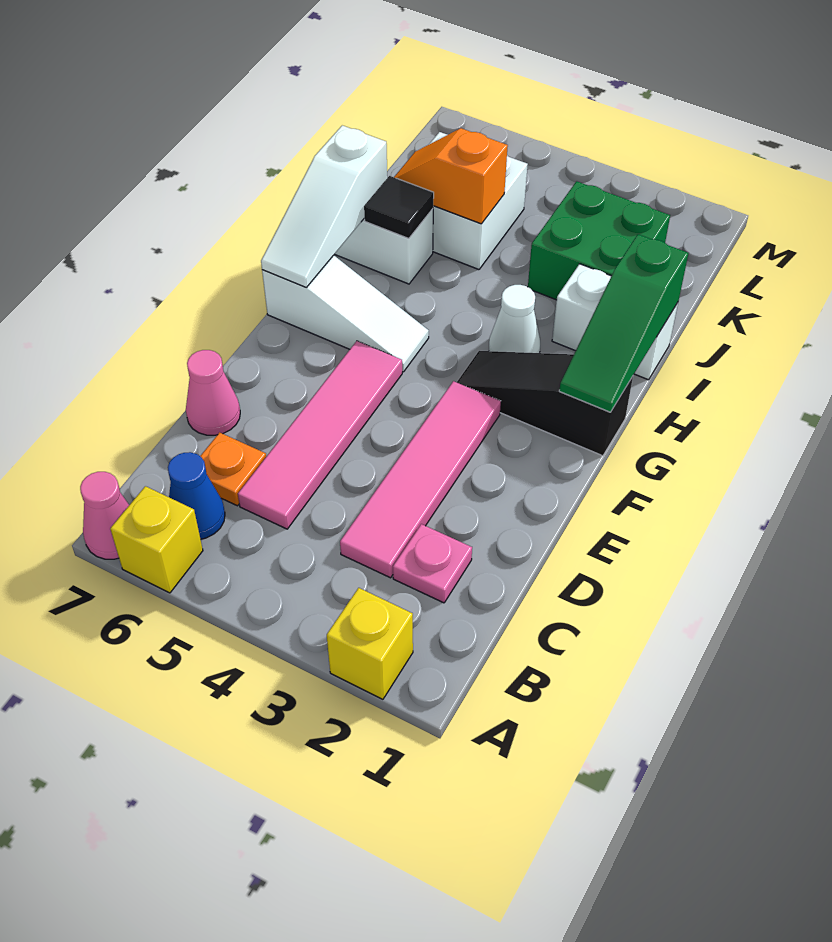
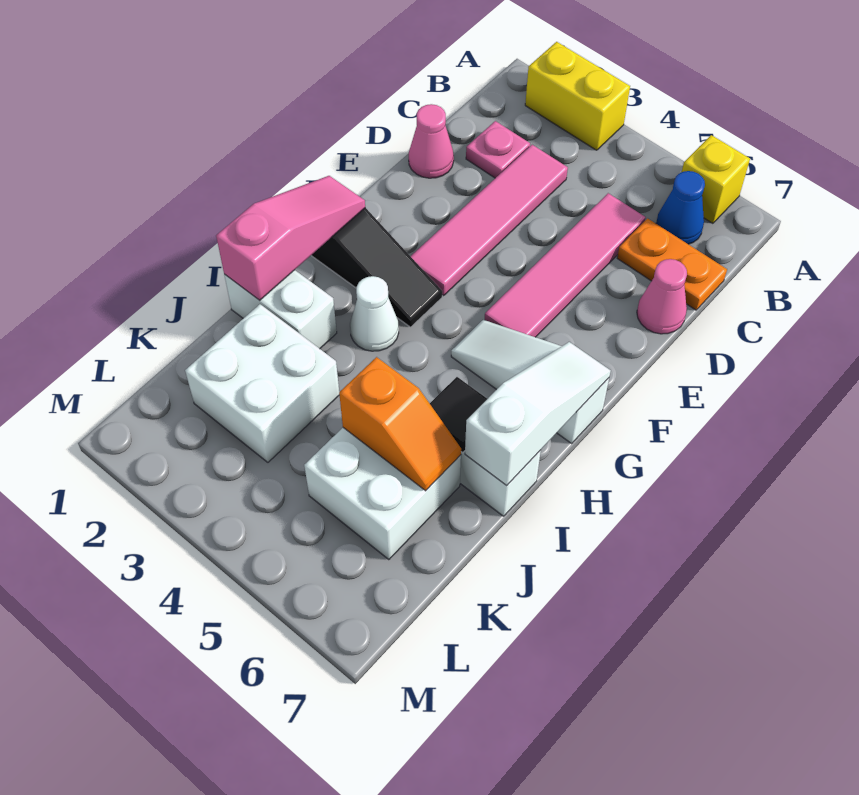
yellow brick A2 level 1 -> yellow brick A2:A3 level 1
pink cone A7 level 1 -> pink cone D1 level 1
orange plate C6 level 1 -> orange plate C6:C7 level 1
green slope G1:I1 level 2 top I -> pink slope G1:I1 level 2 top I
green brick J2:K3 level 1 -> white brick J2:K3 level 1

